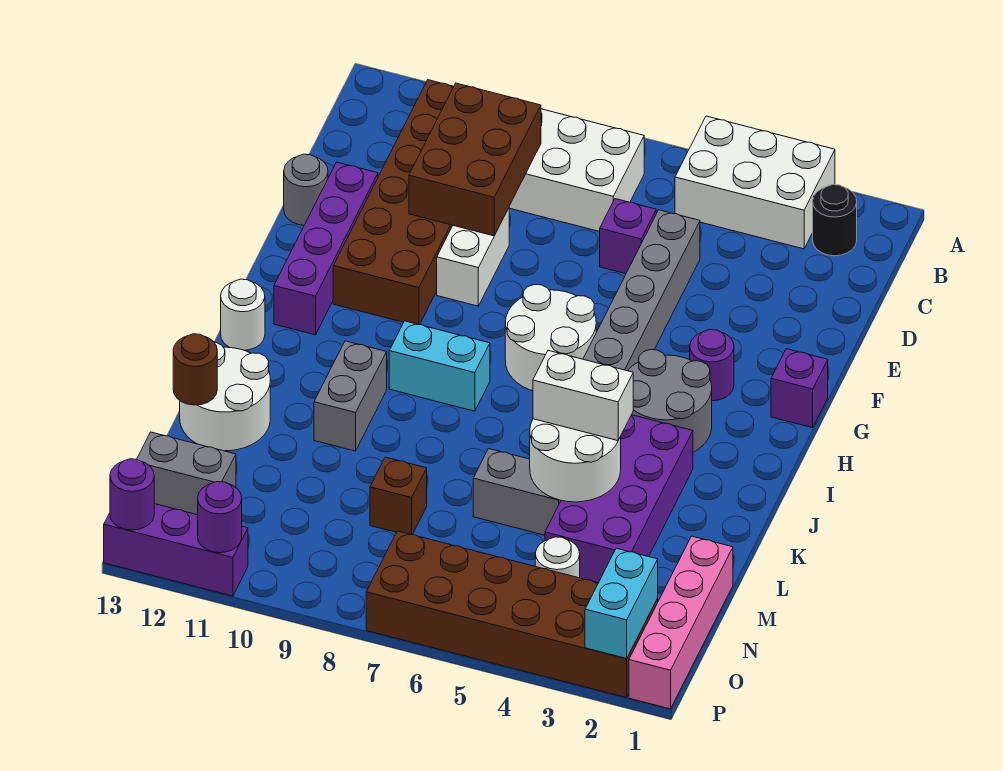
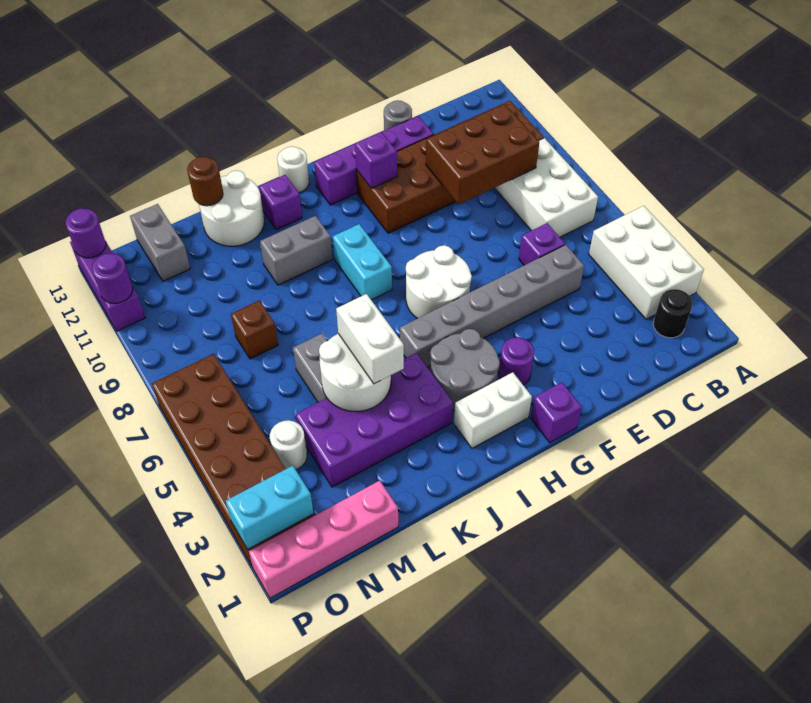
white brick E9:F9 level 1 -> white brick H2:I2 level 1
none -> purple brick G11 level 2
none -> purple brick J12 level 1

